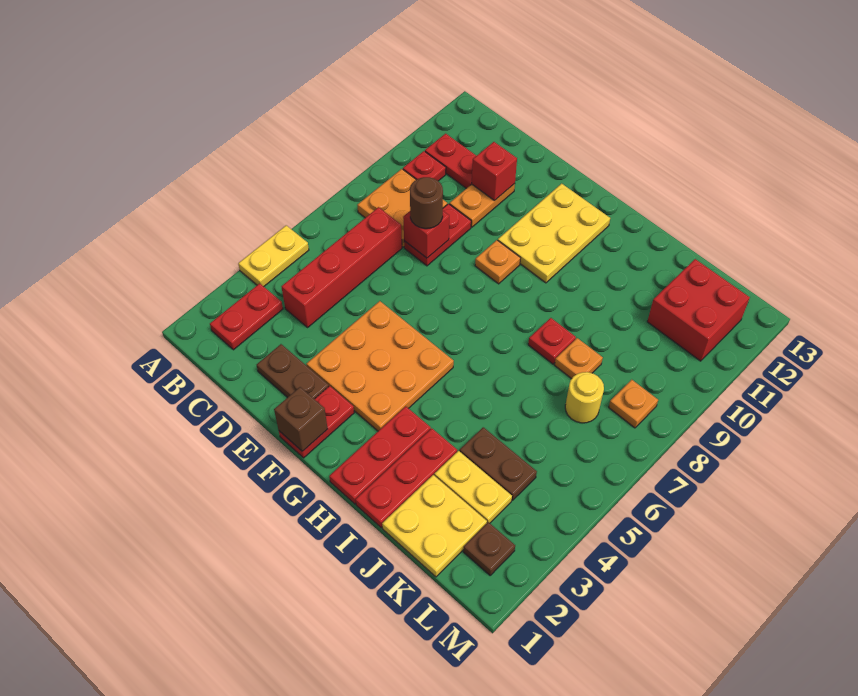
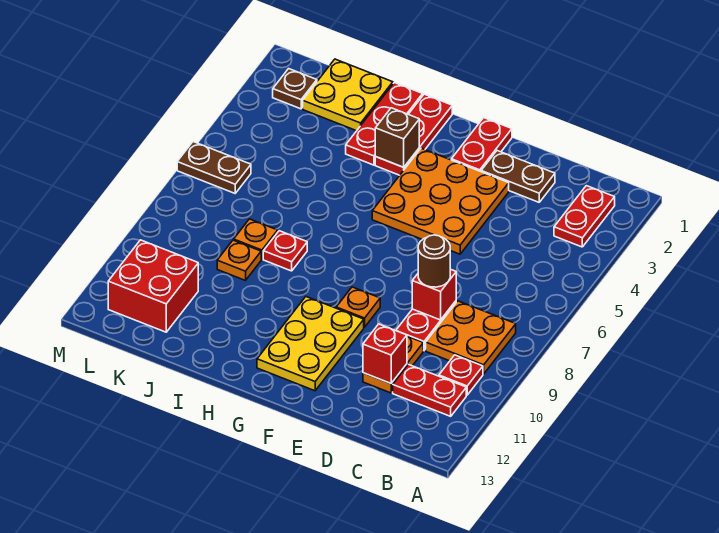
yellow plate A4:A5 level 1 -> none
red brick C4:C7 level 1 -> none
brown brick F1 level 2 -> brown brick H3 level 2
yellow plate J3:K3 level 1 -> none
brown plate J4:K4 level 1 -> brown plate L6:M6 level 1
yellow round brick K7 level 1 -> none
orange plate L8 level 1 -> orange plate J9 level 1

